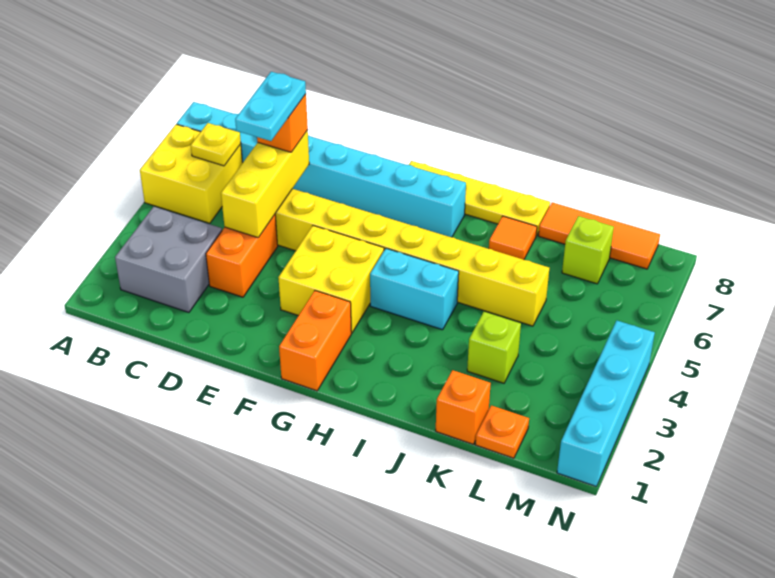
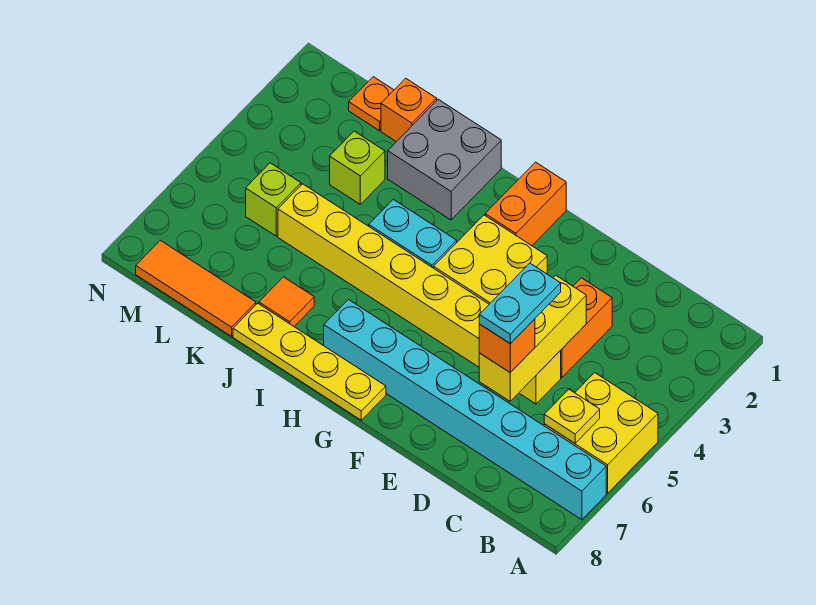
grey brick B2:C3 level 1 -> grey brick I1:J2 level 1
lime brick L7 level 1 -> lime brick L5 level 1
cyan brick N1:N4 level 1 -> none

